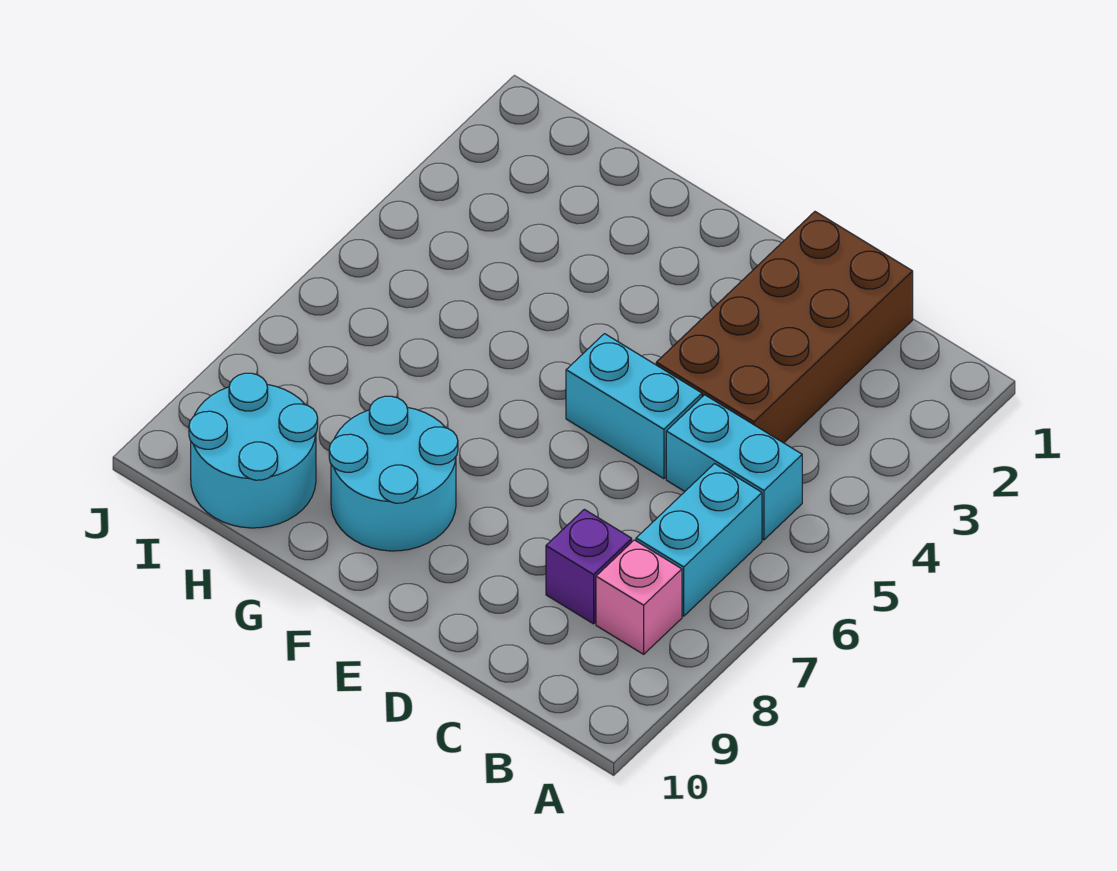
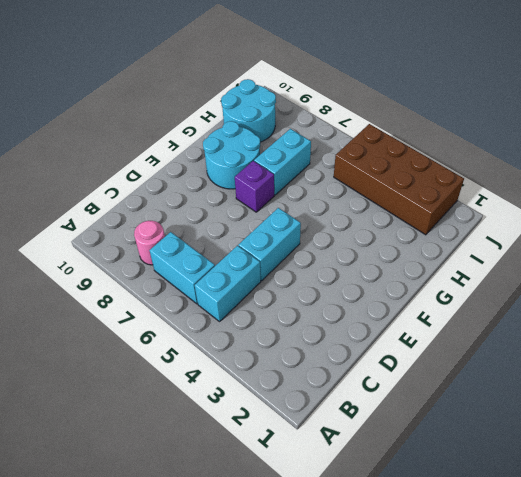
pink brick B8 level 1 -> pink round brick B8 level 1
brown brick C1:D4 level 1 -> brown brick I2:J5 level 1
purple brick C8 level 1 -> purple brick F7 level 1
none -> cyan brick G7:H7 level 1

